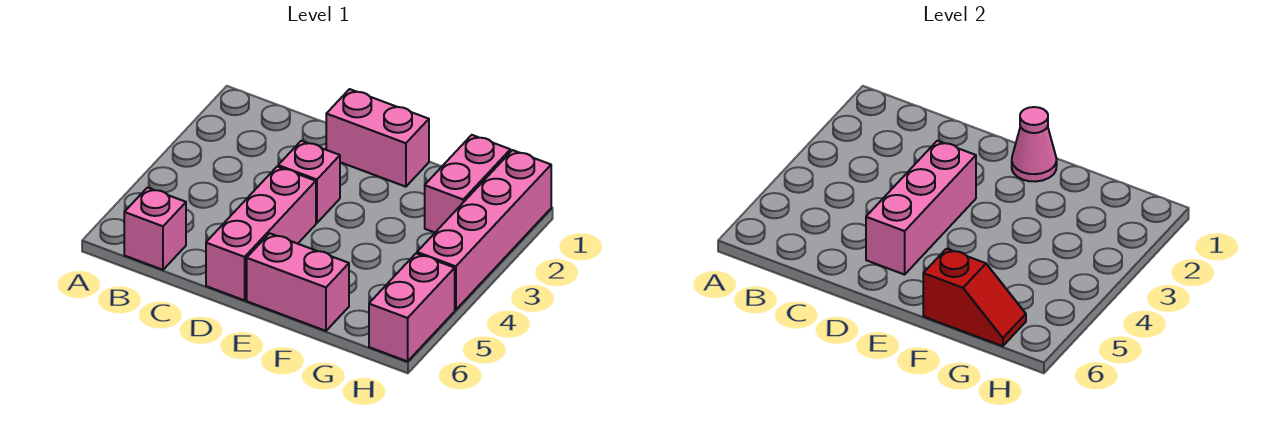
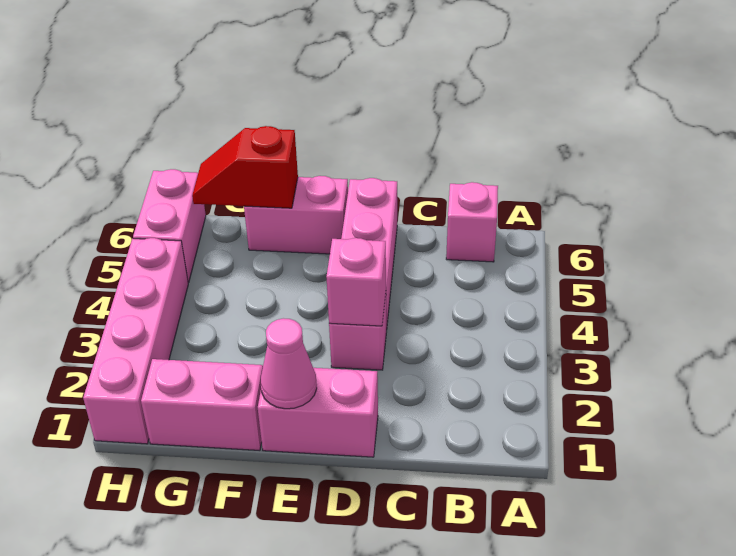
pink brick D3:D5 level 2 -> pink brick D3 level 2
pink brick G1:G2 level 1 -> pink brick F1:G1 level 1

